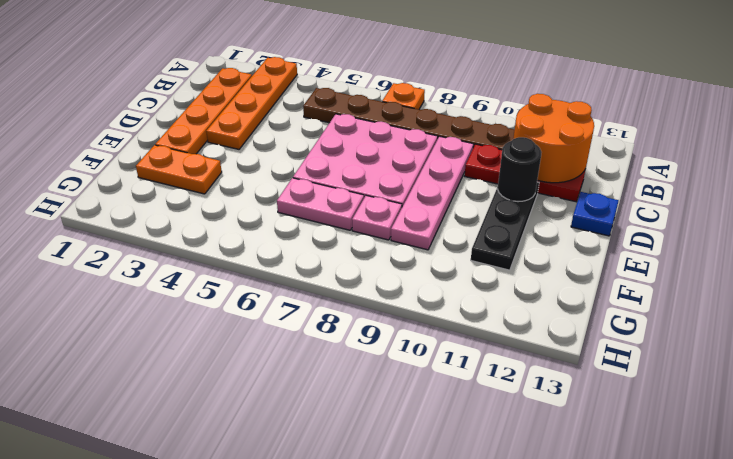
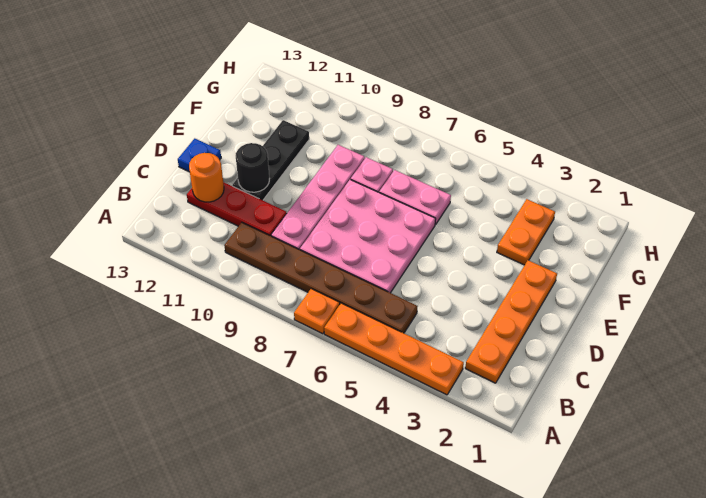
orange plate A3:D3 level 1 -> orange plate A3:A6 level 1
orange round brick B11:C12 level 2 -> orange round brick C12 level 2
orange plate F2:F3 level 1 -> orange plate F3:G3 level 1

